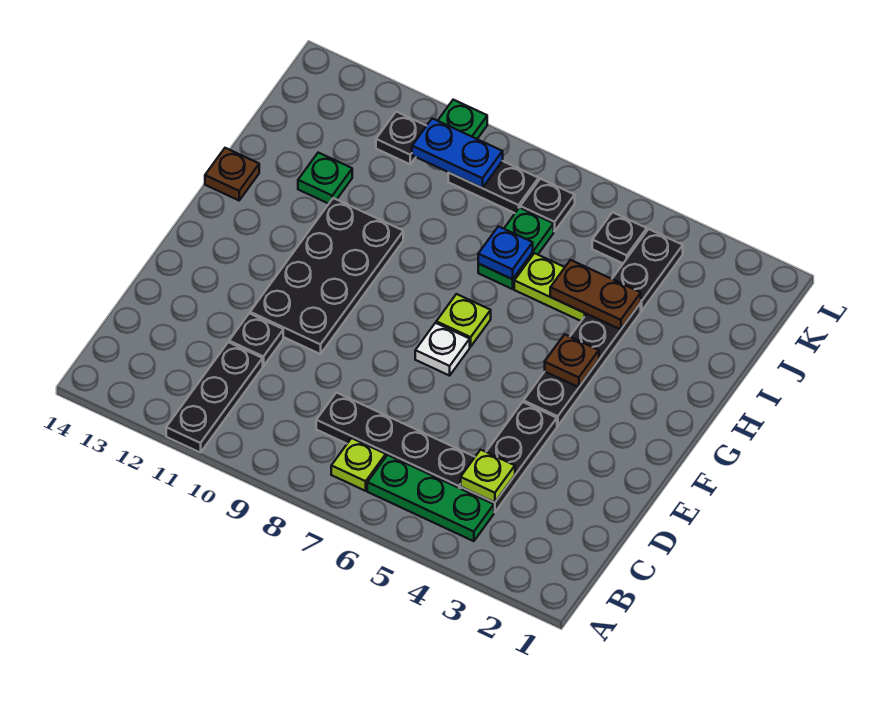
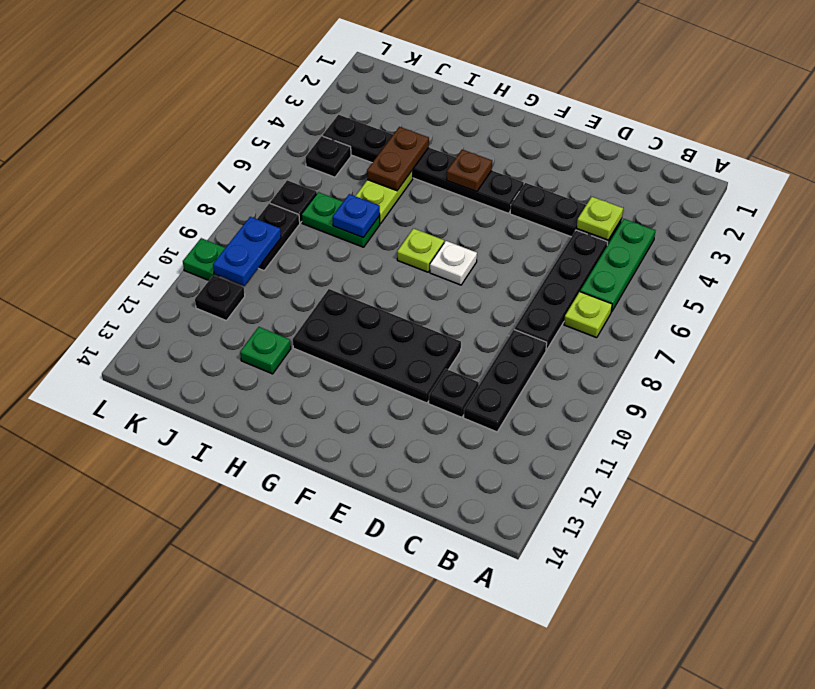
black plate A11:C11 level 1 -> black plate C9:C11 level 1
brown plate H14 level 1 -> none

